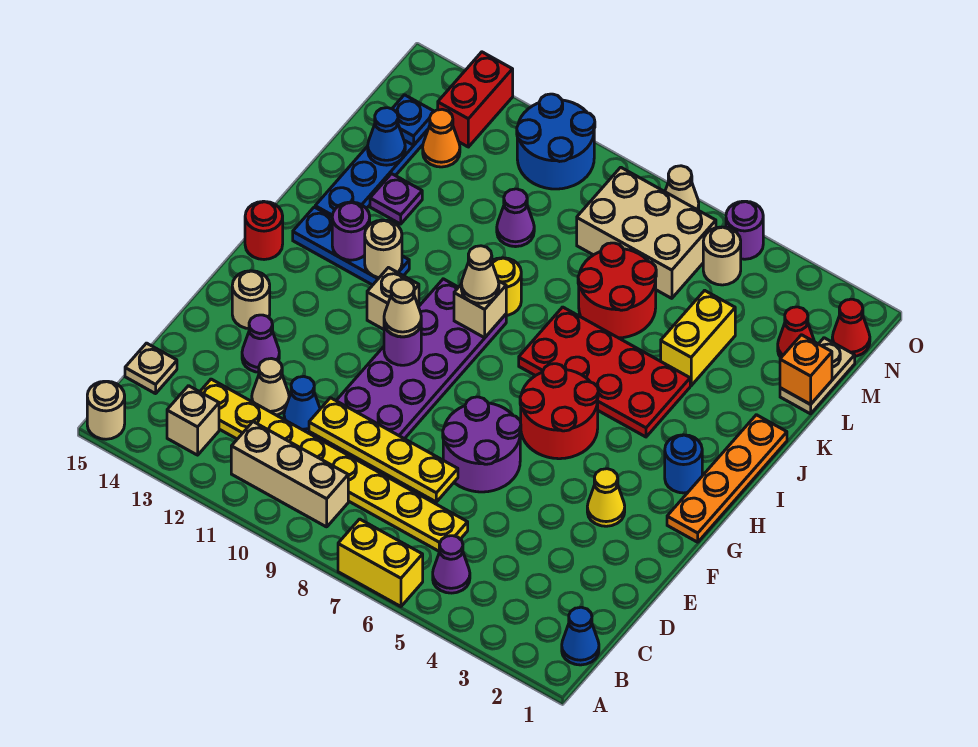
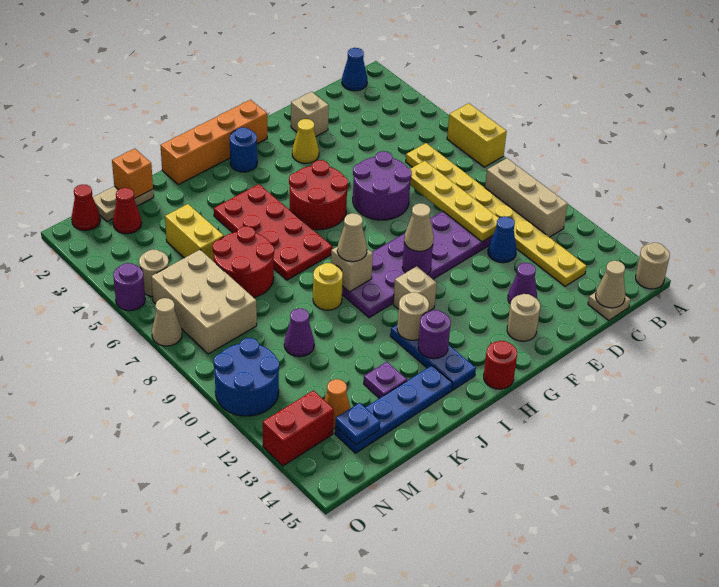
purple cone B5 level 1 -> none
tan brick B13 level 1 -> tan brick E2 level 1
tan cone D12 level 1 -> tan cone C15 level 2
orange plate G1:J1 level 1 -> orange brick G1:J1 level 1
yellow brick K4:L4 level 1 -> yellow brick L4:L5 level 1
blue cone L14 level 2 -> none

